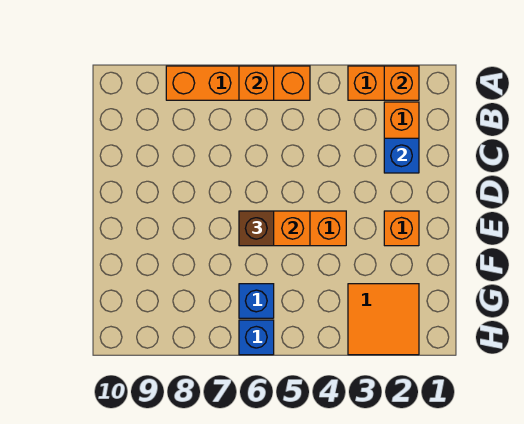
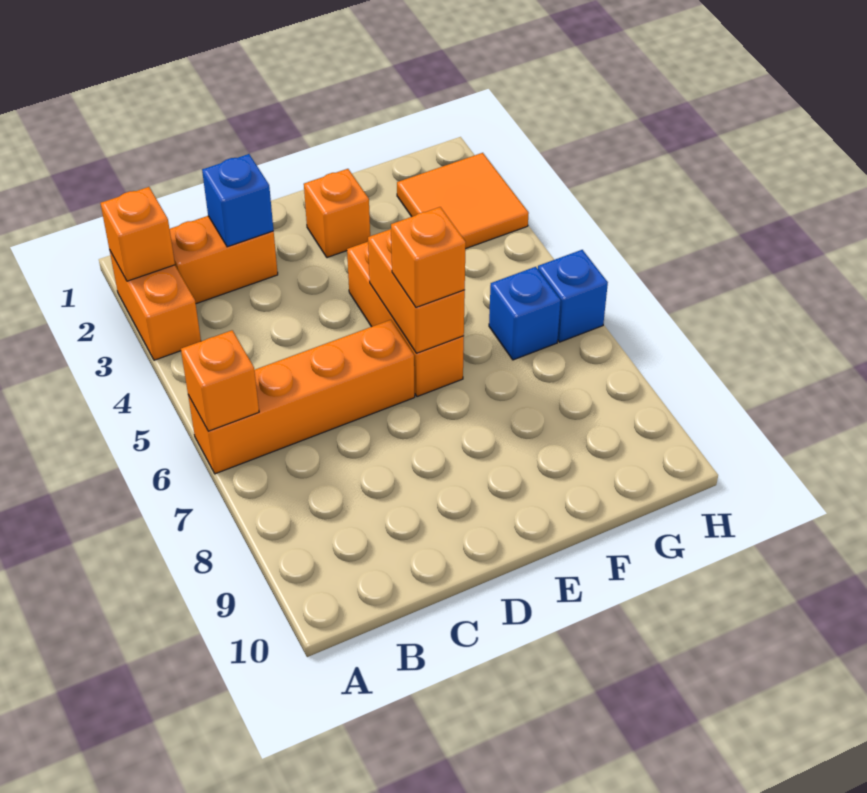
orange brick A5:A8 level 1 -> orange brick A6:D6 level 1
brown brick E6 level 3 -> orange brick E6 level 3

